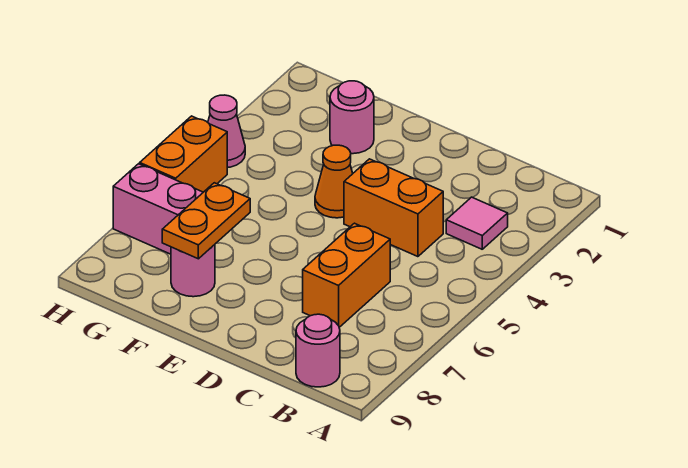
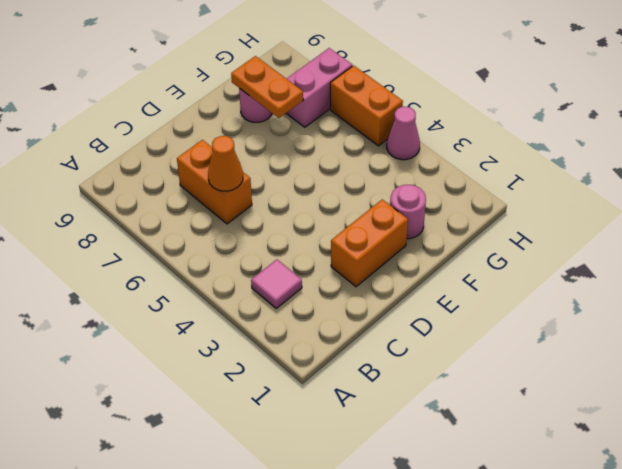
pink round brick B9 level 1 -> none
orange brick C4:D4 level 1 -> orange brick D2:E2 level 1
orange cone E4 level 1 -> orange cone C6 level 2

